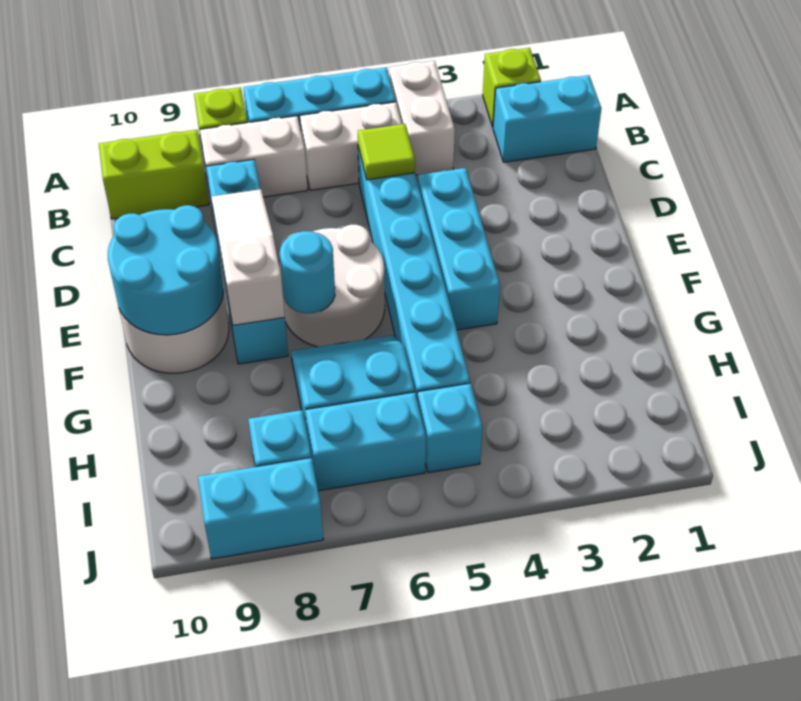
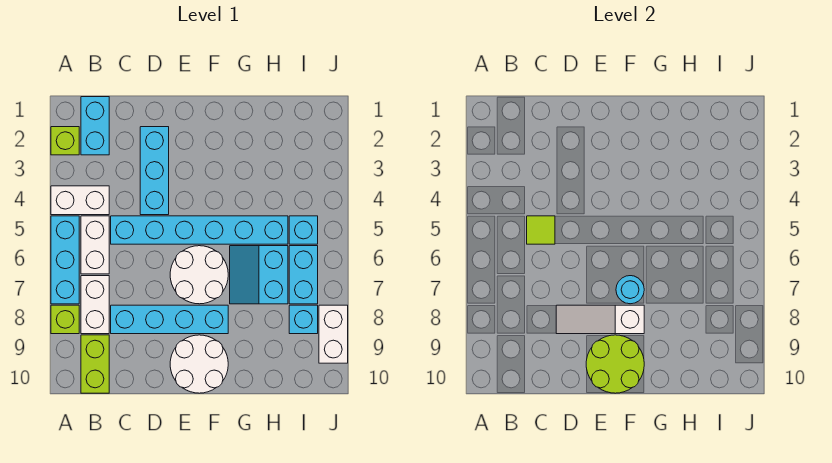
cyan brick D4:F4 level 1 -> cyan brick D2:D4 level 1
cyan round brick E9:F10 level 2 -> lime round brick E9:F10 level 2
cyan brick J8:J9 level 1 -> white brick J8:J9 level 1

